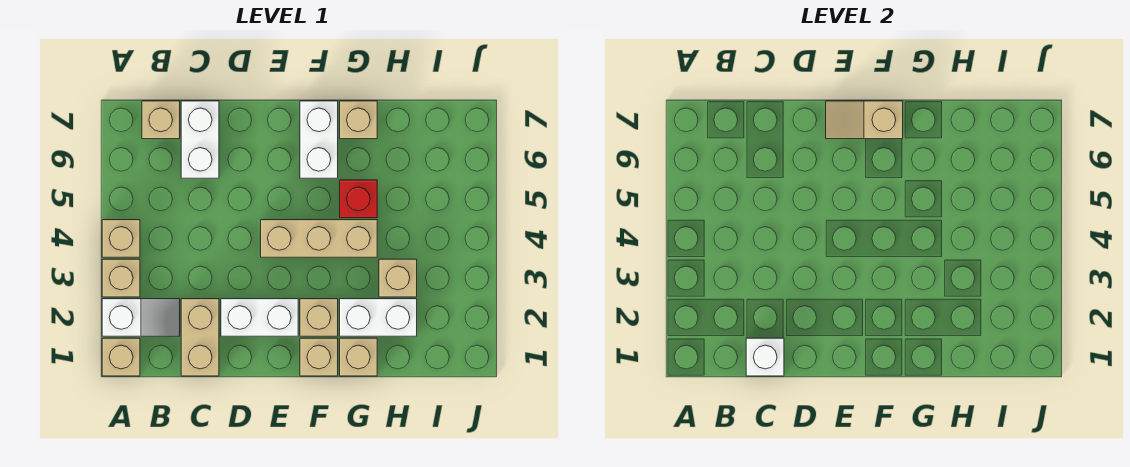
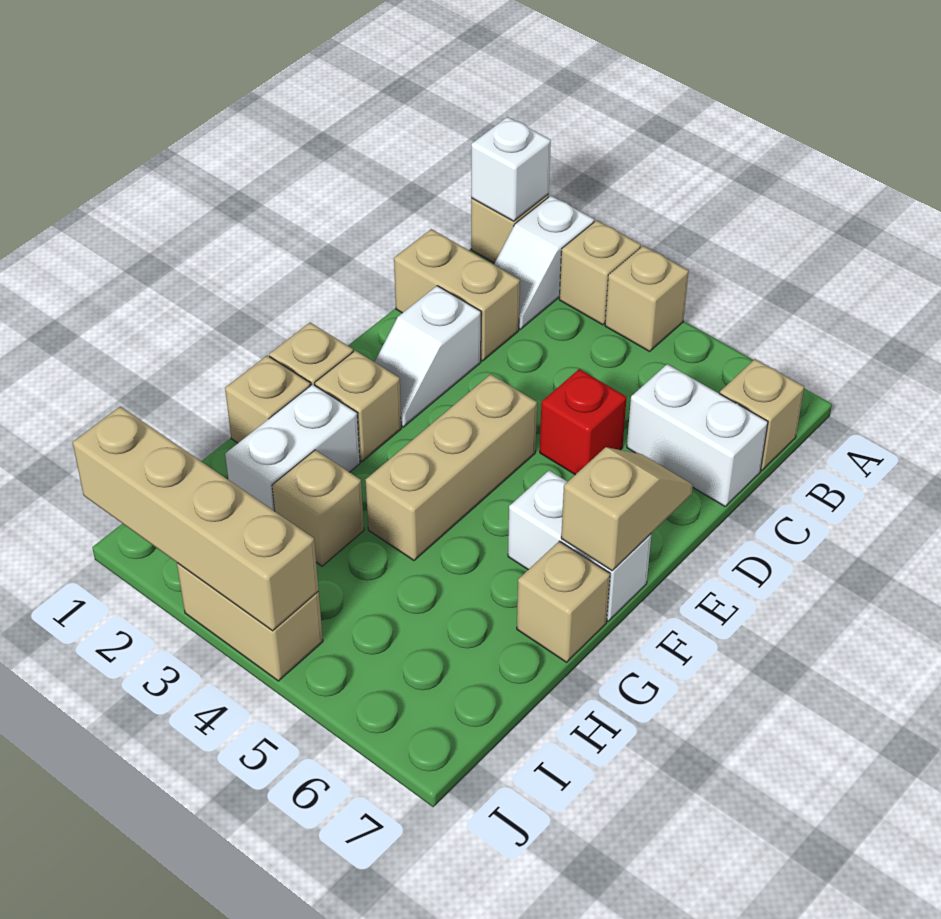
white brick C1 level 2 -> white brick A1 level 2
white brick D2:E2 level 1 -> white slope D2:E2 level 1 top D
red brick G5 level 1 -> red brick D5 level 1
none -> tan brick J1:J4 level 2
none -> tan brick J3:J4 level 1

